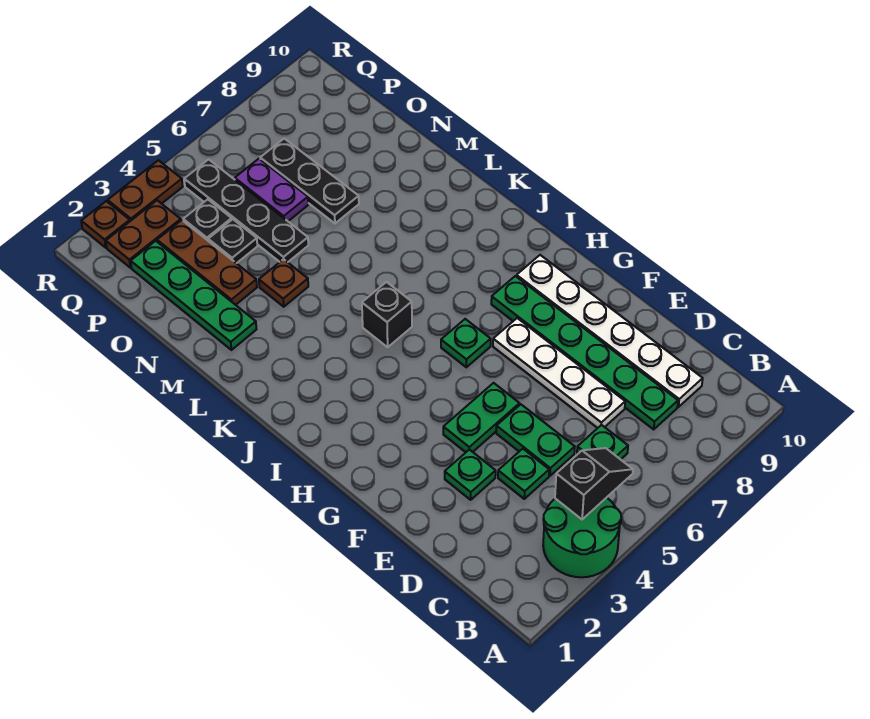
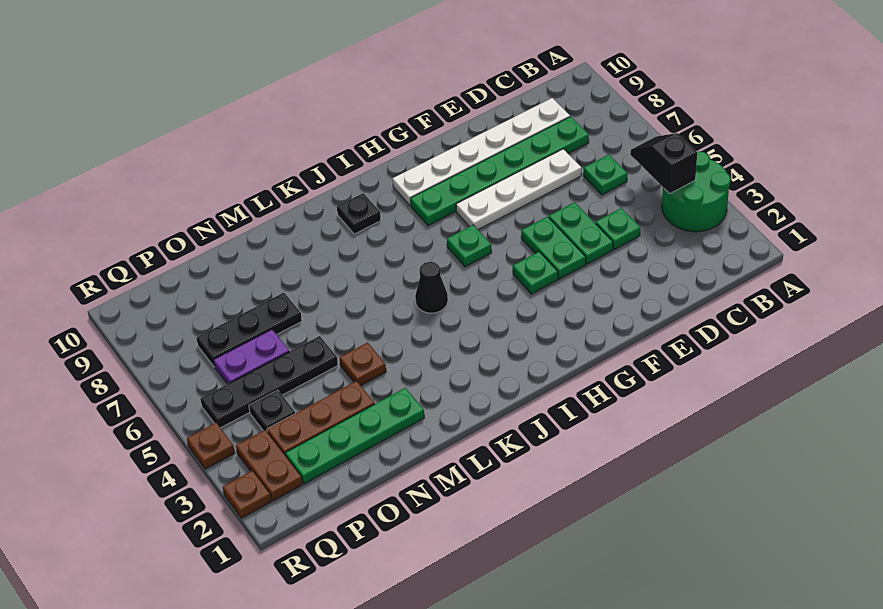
green plate D5:E5 level 1 -> green plate E4:E5 level 1
green plate E3 level 1 -> green plate G4 level 1
black brick J5 level 1 -> black cone J5 level 1
black plate O4 level 1 -> black plate J9 level 1
brown plate R3:R4 level 1 -> brown plate R4 level 1

